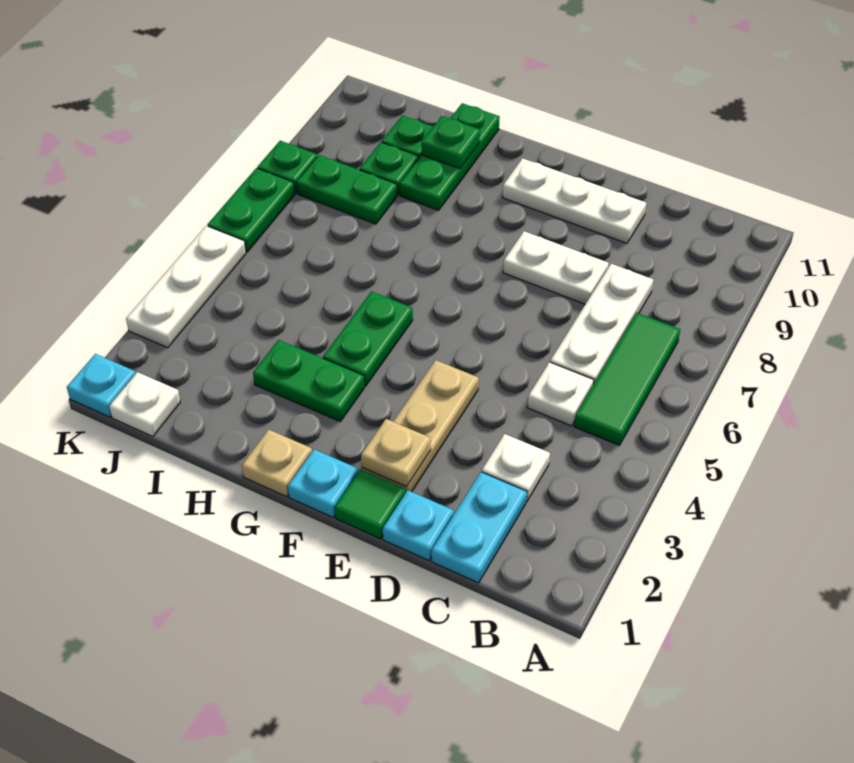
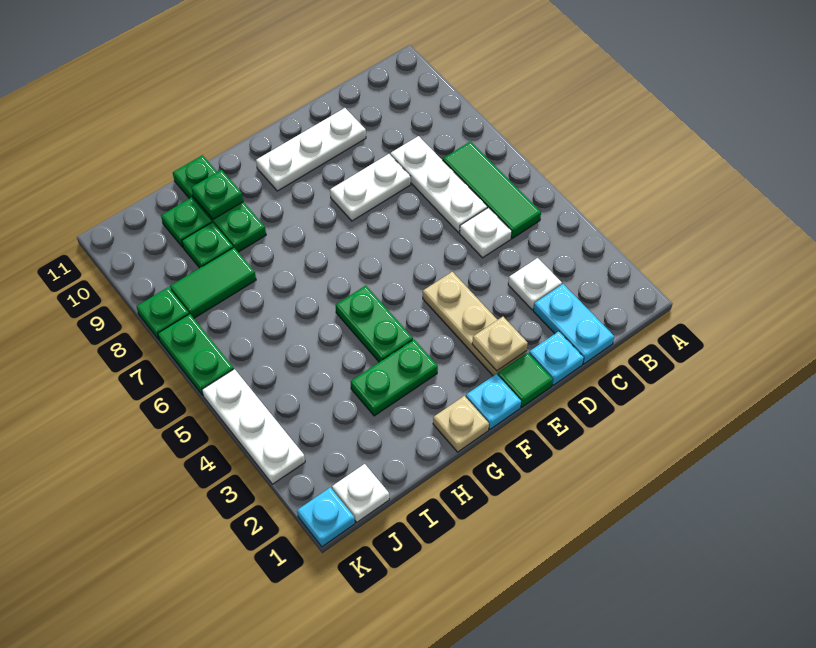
green plate I8:J8 level 1 -> green tile I8:J8 level 1

